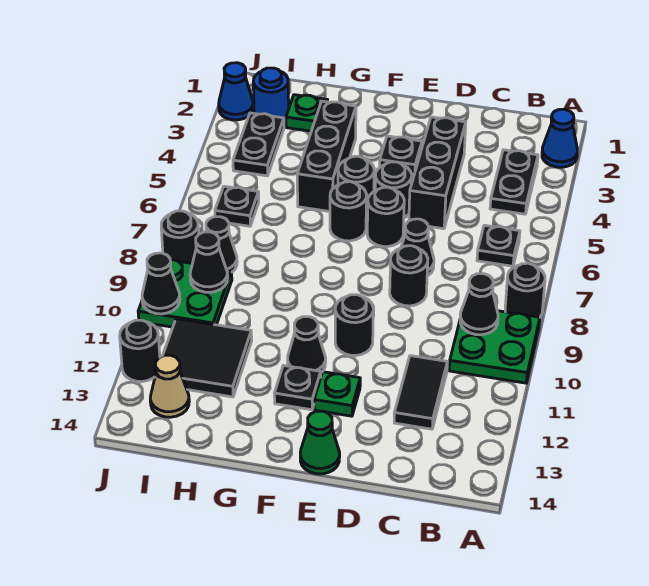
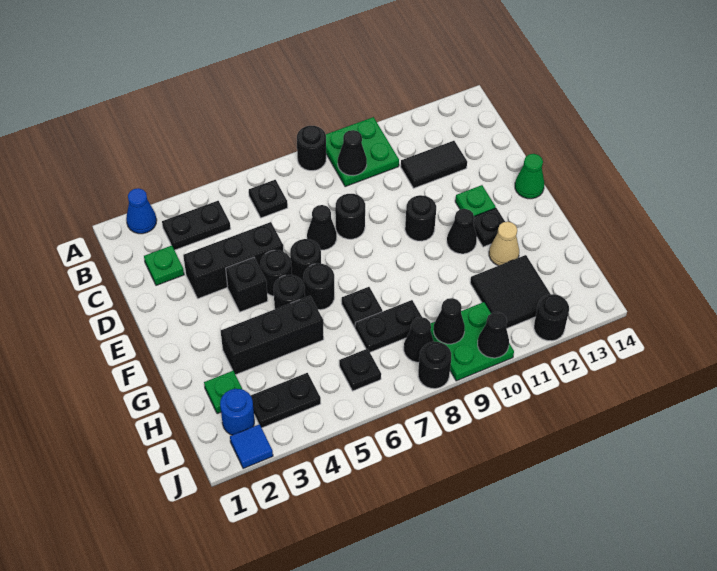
none -> green plate C2 level 1
none -> black plate G7 level 1
none -> black plate H7:H8 level 1
tan cone I13 level 1 -> tan cone G12 level 1
blue cone J2 level 1 -> blue tile J2 level 1

